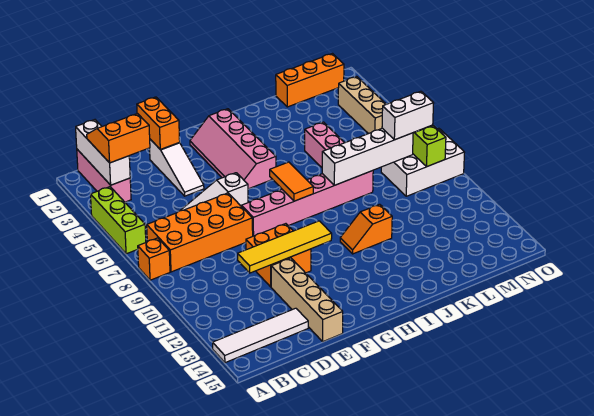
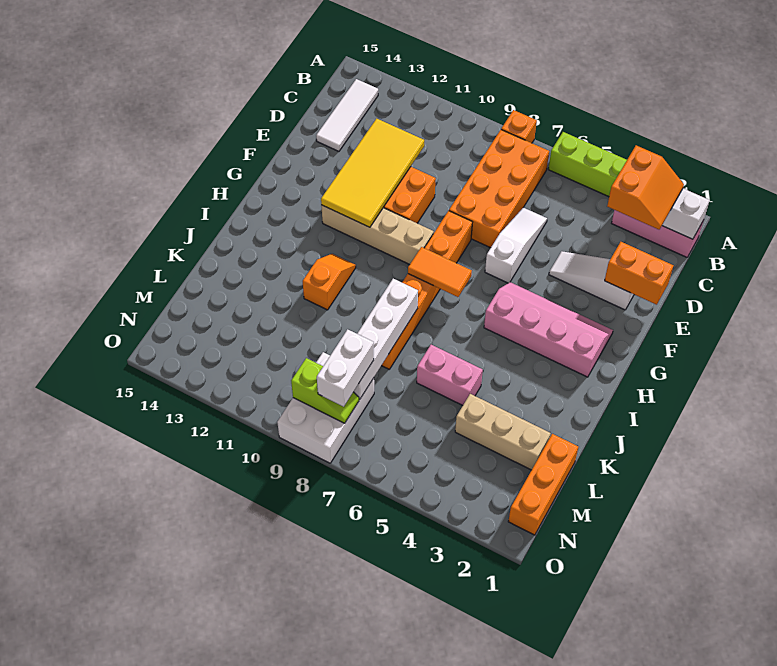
white tile A14:D14 level 1 -> white tile B14:D14 level 1
yellow tile D11:G11 level 2 -> yellow tile D11:G12 level 2
tan brick E12:E15 level 1 -> tan brick G9:G12 level 1
pink brick F8:K8 level 1 -> orange brick F8:K8 level 1
tan brick N3:N5 level 1 -> tan brick L2:L4 level 1

